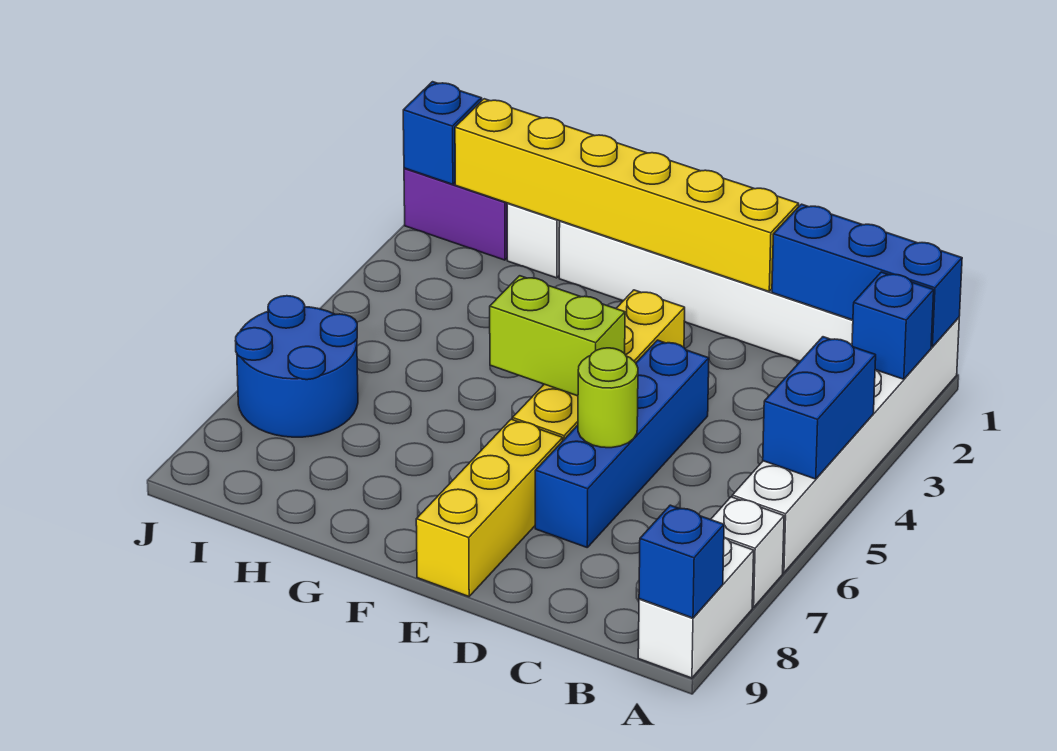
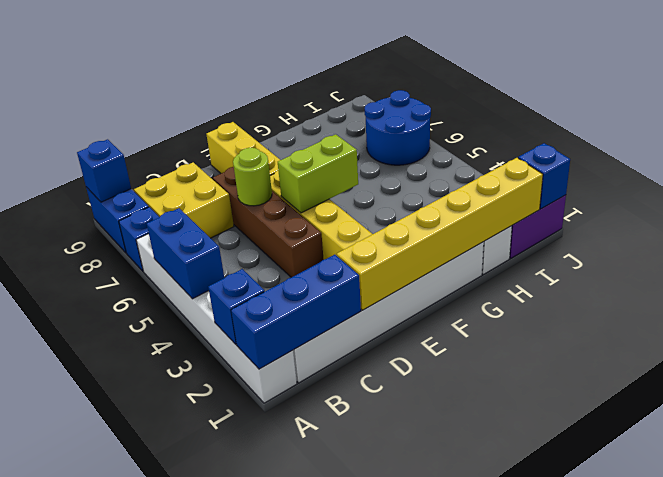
white brick A7 level 1 -> blue brick A7 level 1
white brick A8:A9 level 1 -> blue brick A8:A9 level 1
none -> yellow brick B7:C8 level 1
blue brick D4:D7 level 1 -> brown brick D4:D7 level 1

